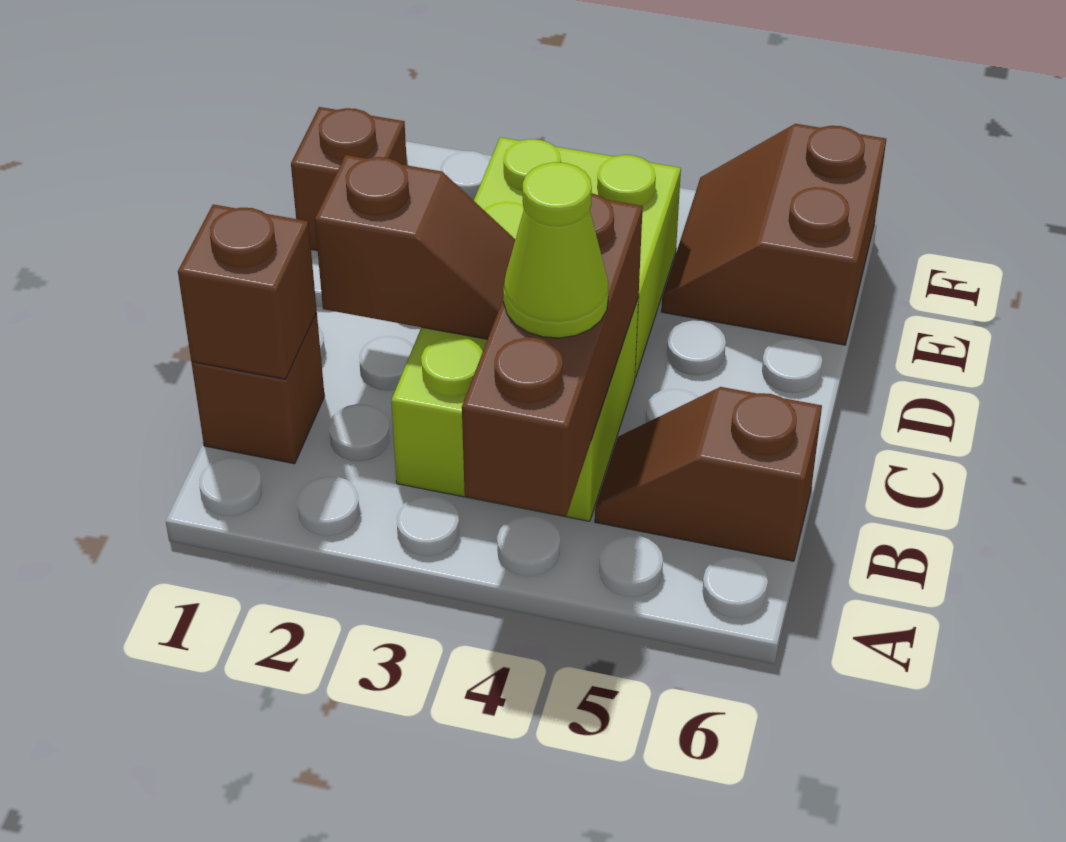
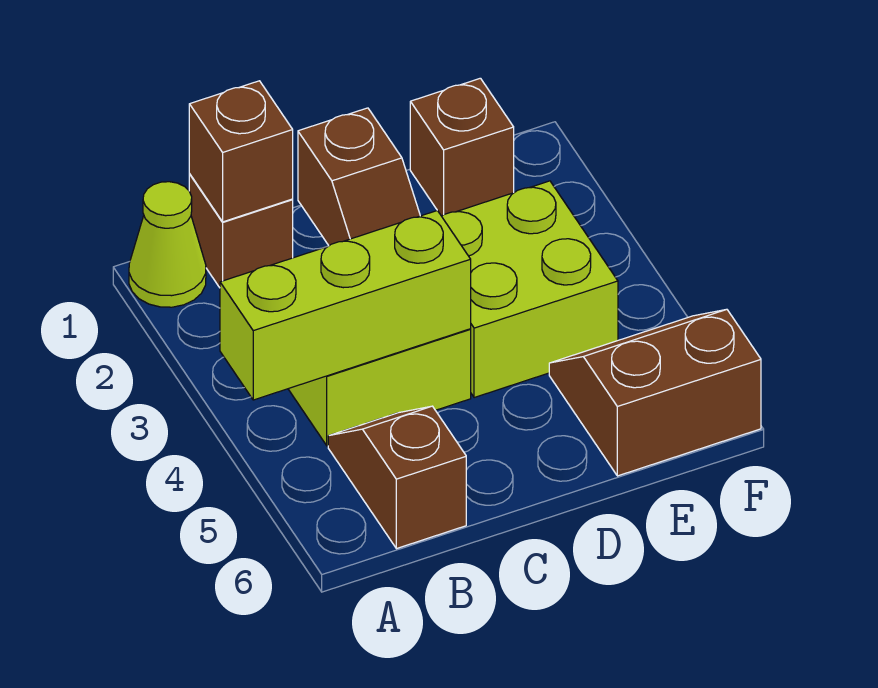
brown brick A4:C4 level 2 -> lime brick A4:C4 level 2
lime cone B4 level 3 -> lime cone A1 level 1

